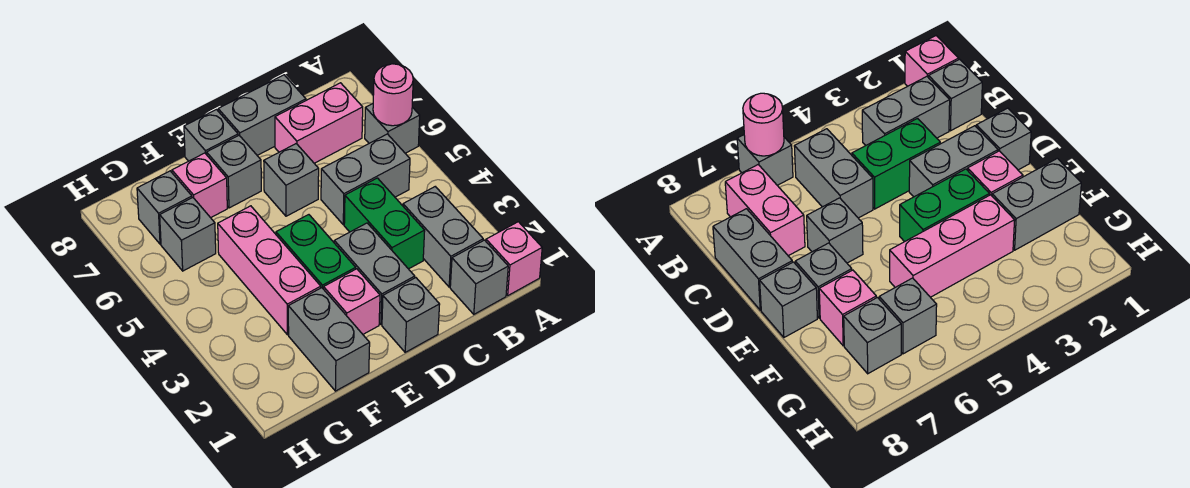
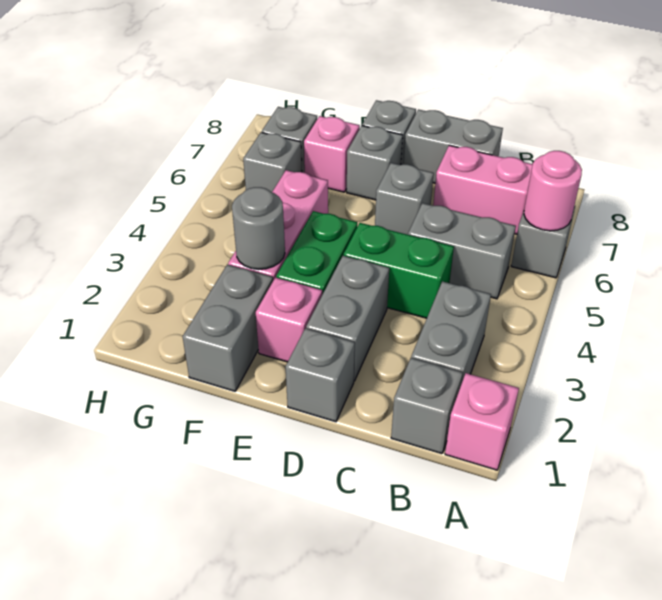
green brick C3:C4 level 1 -> green brick C4:D4 level 1
none -> grey round brick F3 level 2

